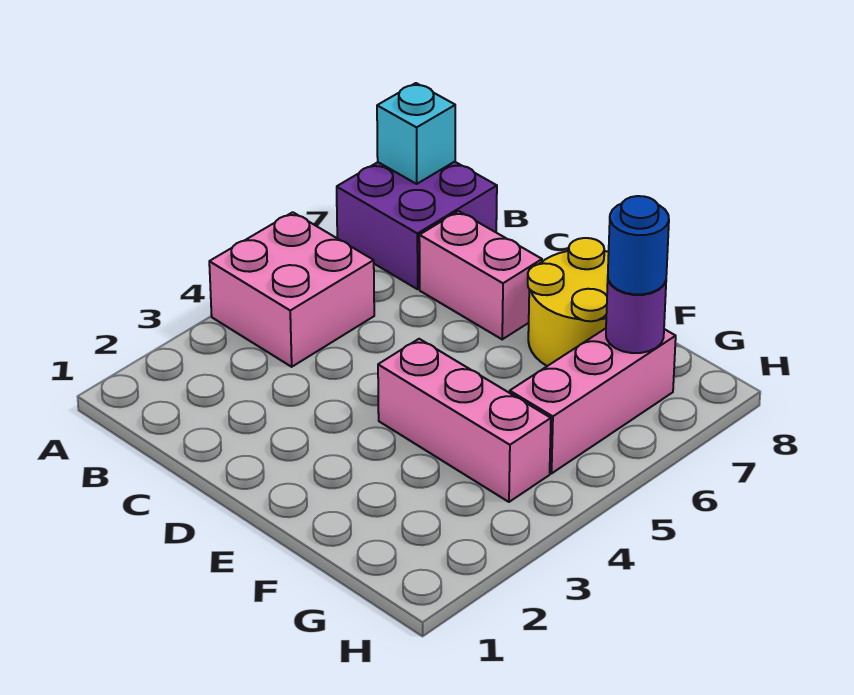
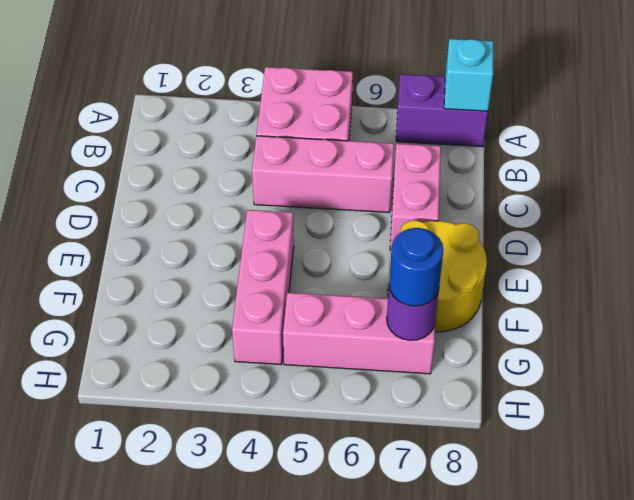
purple brick A7:B8 level 1 -> purple brick A7:A8 level 1
none -> pink brick C4:C6 level 1

